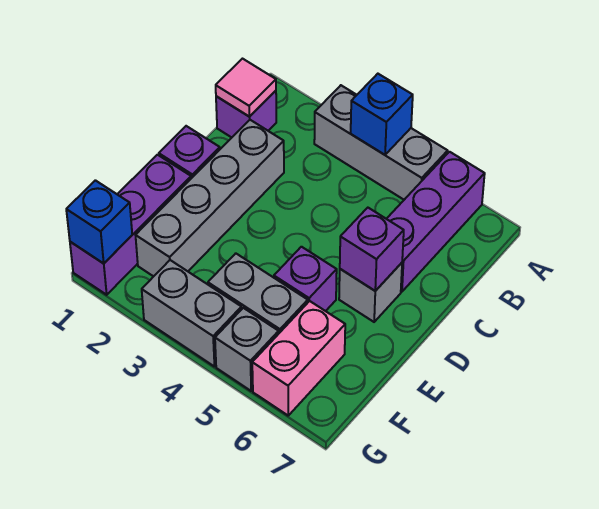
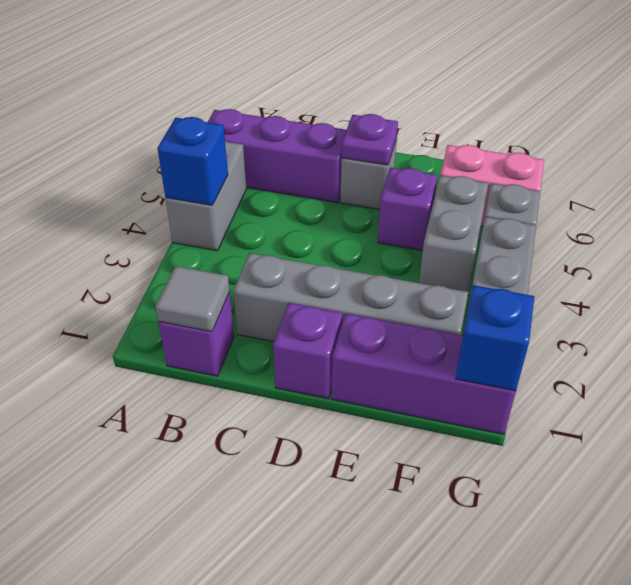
grey brick A3:A5 level 1 -> grey brick A4:A5 level 1
pink tile B1 level 2 -> grey tile B1 level 2
purple brick D6 level 2 -> purple plate D6 level 2

